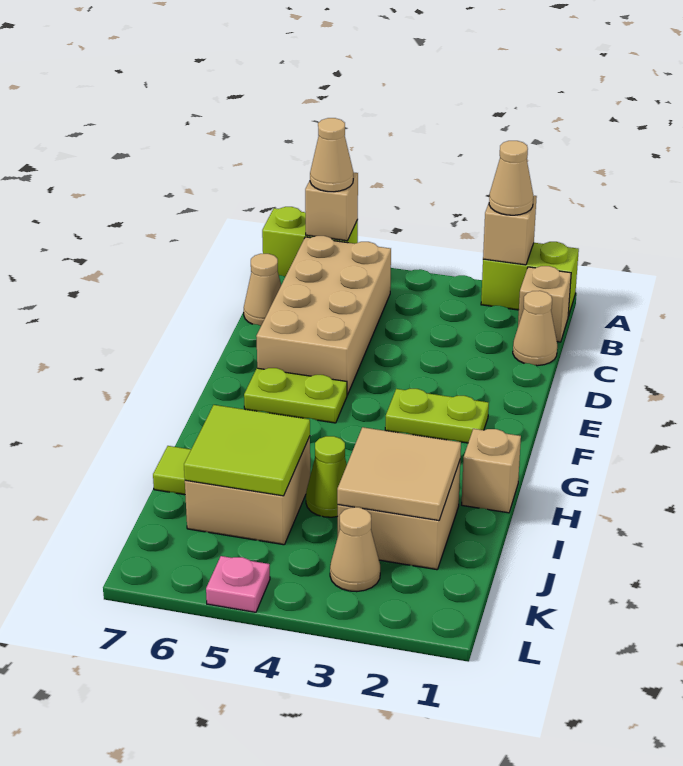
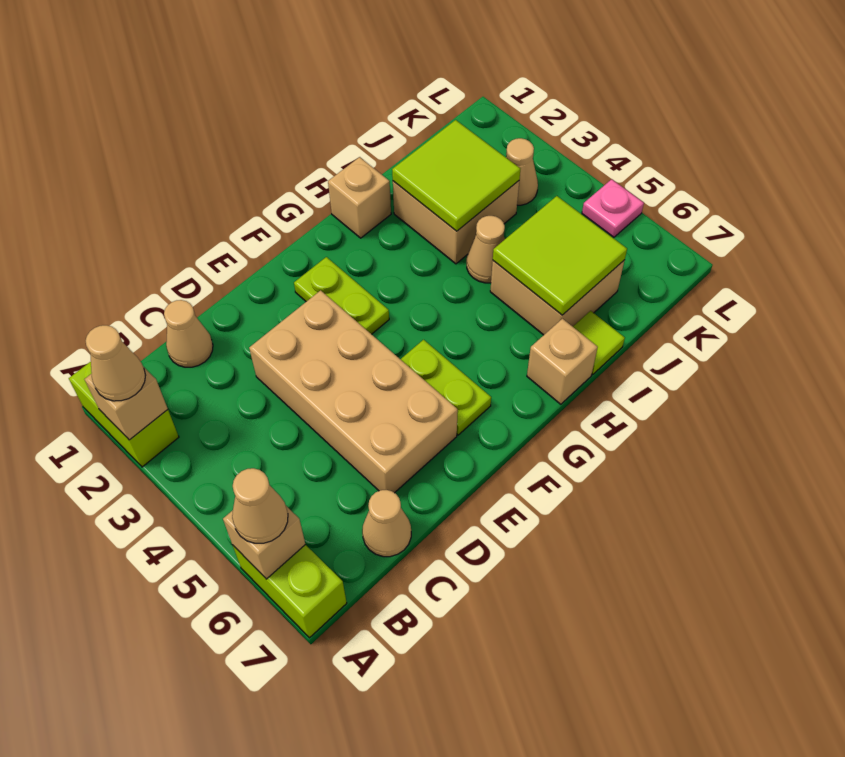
tan brick B1 level 1 -> tan brick H7 level 1
tan brick B5:E6 level 1 -> tan brick D3:E6 level 1
tan tile I2:J3 level 2 -> lime tile I2:J3 level 2
lime cone I4 level 1 -> tan cone I4 level 1

